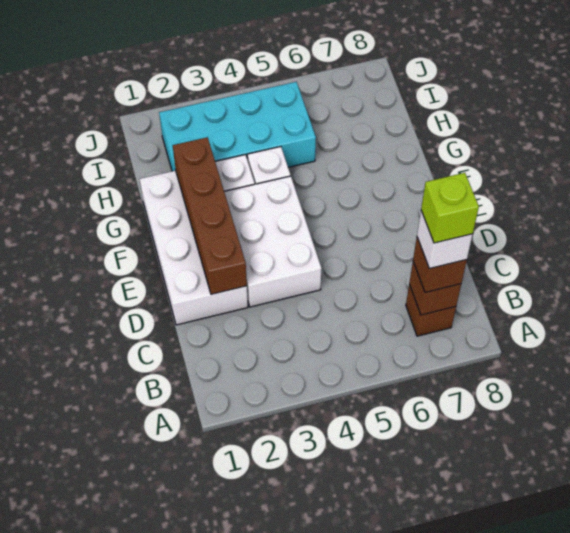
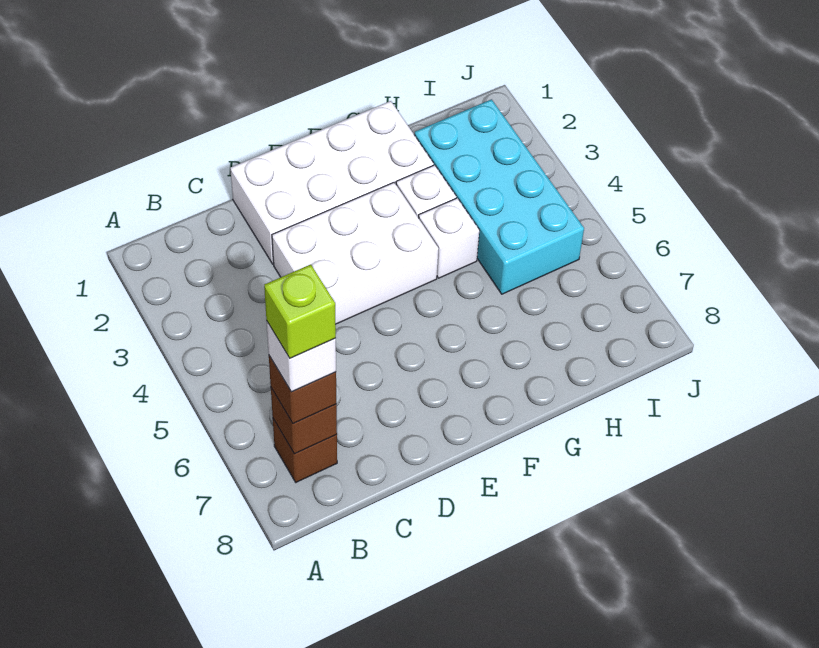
brown brick D2:G2 level 2 -> none

